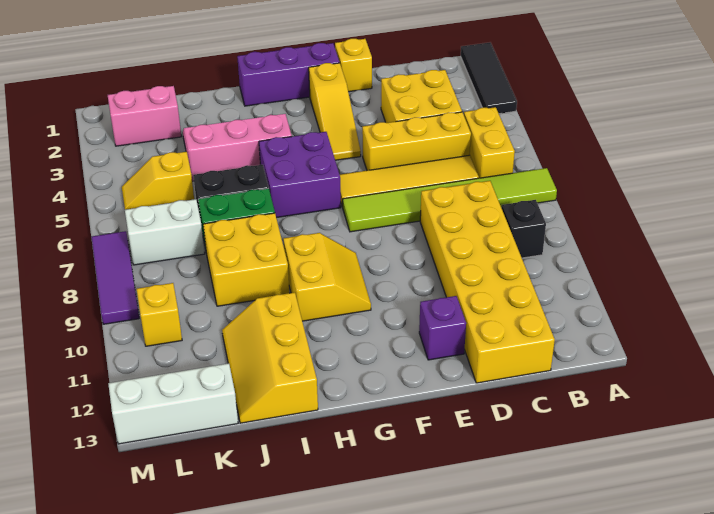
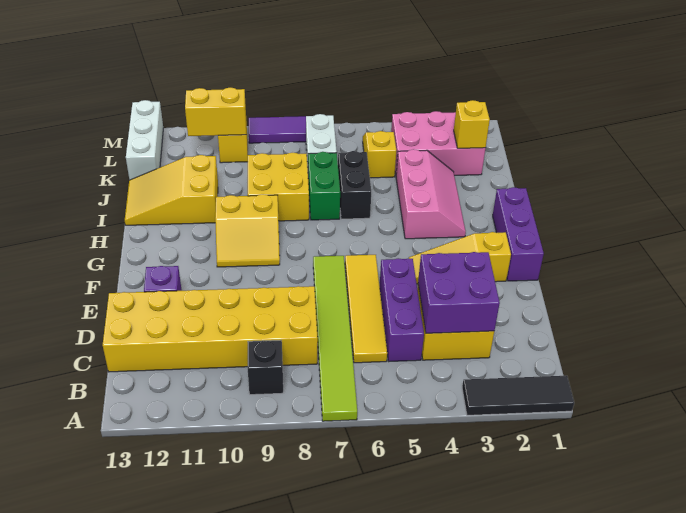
yellow brick B5:B6 level 1 -> yellow brick L10:L11 level 2
yellow brick C5:E5 level 1 -> purple brick C5:E5 level 1
yellow brick E1 level 1 -> yellow brick K2 level 2
purple brick G5:H6 level 1 -> purple brick C3:D4 level 2
yellow slope I11:J13 level 1 top I -> yellow slope I11:J13 level 1 top 11
pink brick K2:L2 level 1 -> pink brick K2:L4 level 1

